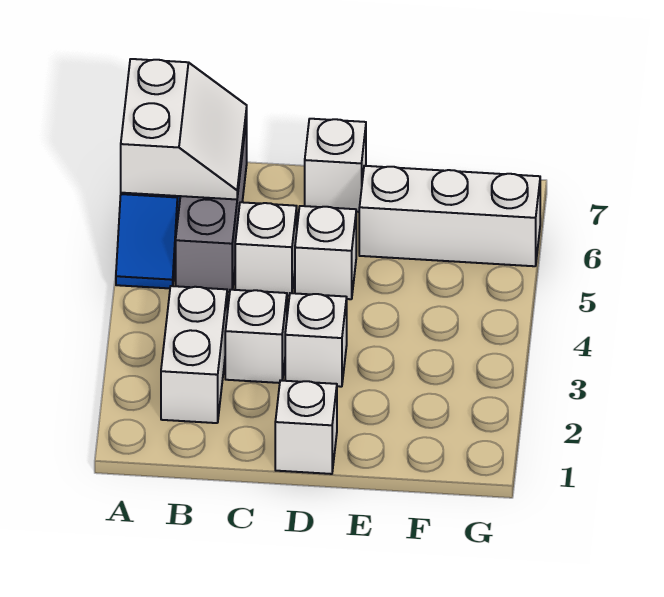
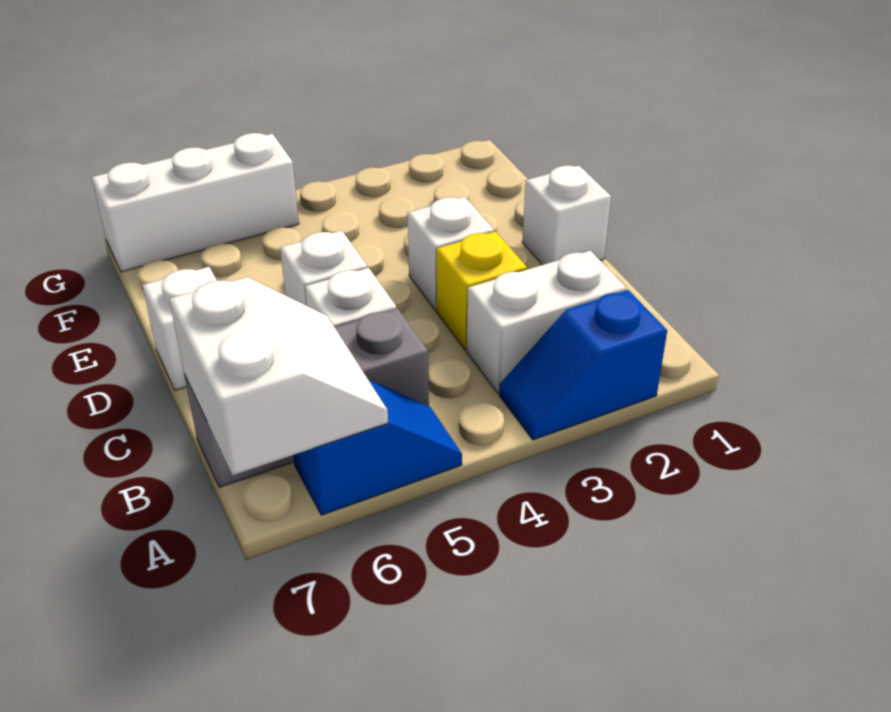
none -> blue slope A2:A3 level 1 top 2
white slope A6:B7 level 2 top A -> white slope A6:B7 level 2 top 7
white brick C3 level 1 -> yellow brick C3 level 1
white brick E6:G6 level 1 -> white brick G5:G7 level 1

